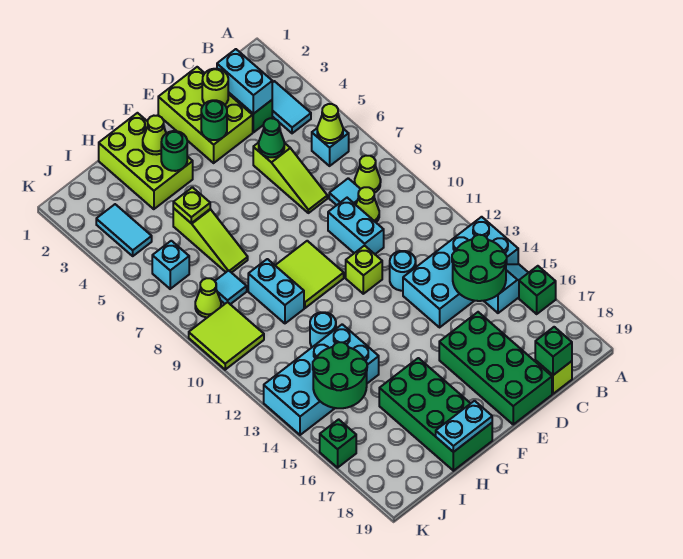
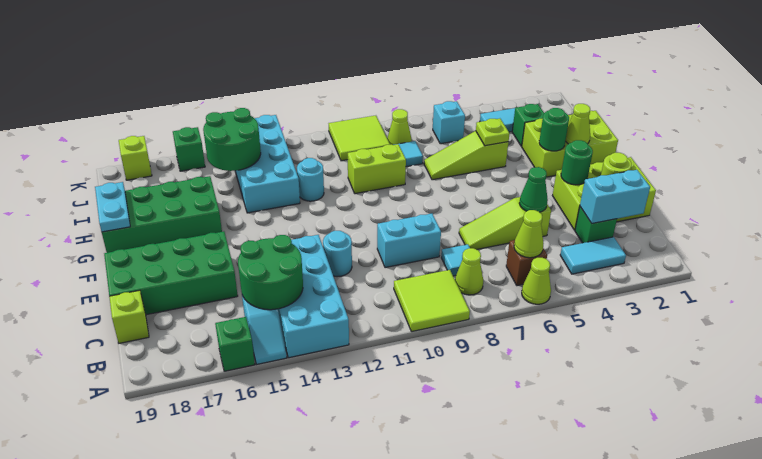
cyan brick B6 level 1 -> brown brick B6 level 1
lime cone C9 level 1 -> lime cone A6 level 1
green brick C19 level 2 -> green brick I3 level 1
lime brick E11 level 1 -> lime brick K18 level 1
lime tile F9:G10 level 1 -> lime tile A9:B10 level 1
cyan brick H9:H10 level 1 -> lime brick H9:H10 level 1

